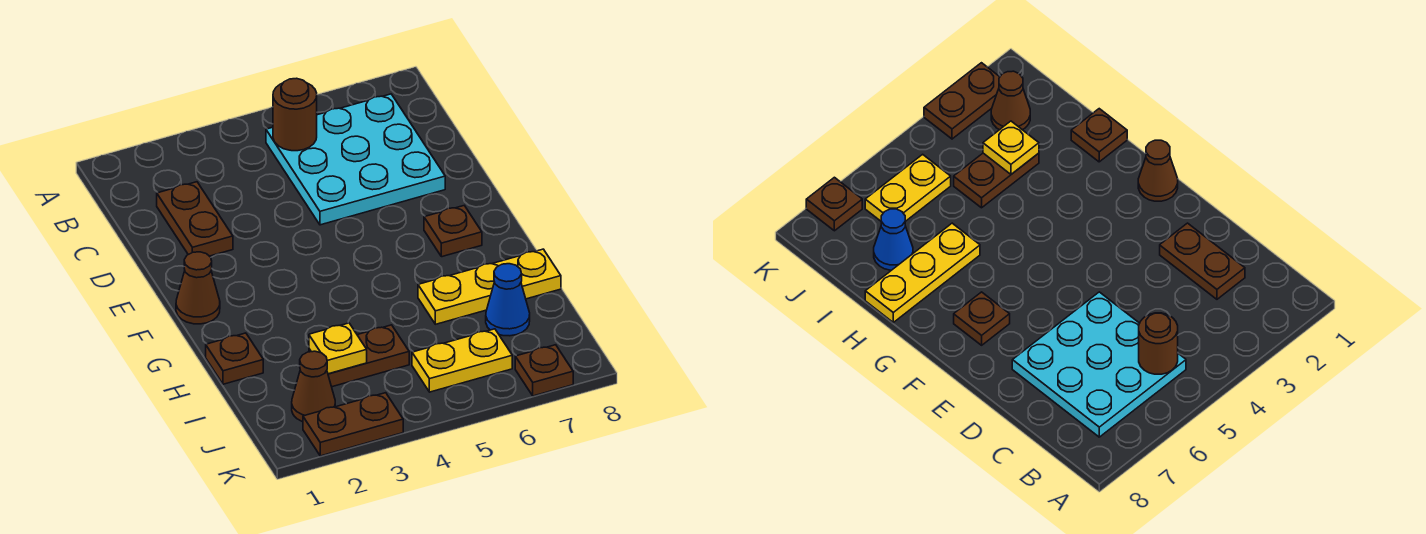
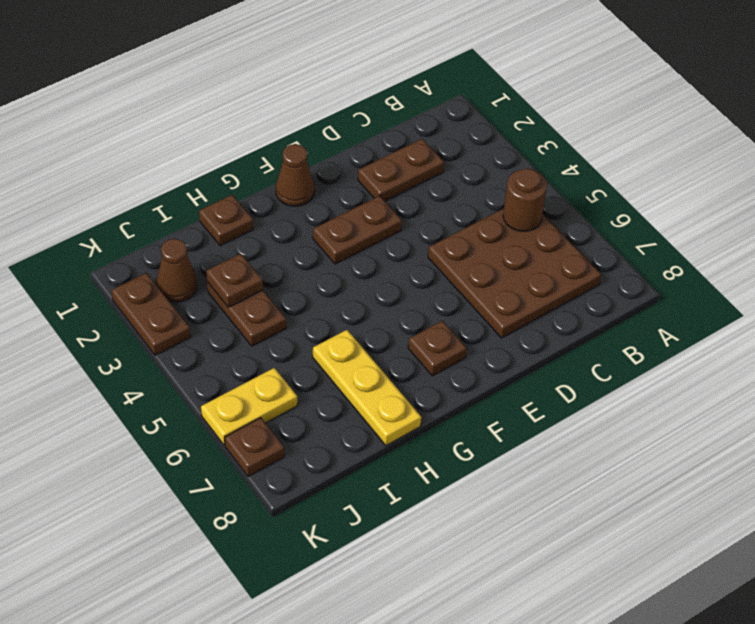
cyan plate B5:D7 level 1 -> brown plate B5:D7 level 1
none -> brown plate E3:F3 level 1
yellow plate I3 level 2 -> brown plate I3 level 2
blue cone I7 level 1 -> none
yellow plate J5:J6 level 1 -> yellow plate J6:K6 level 1

